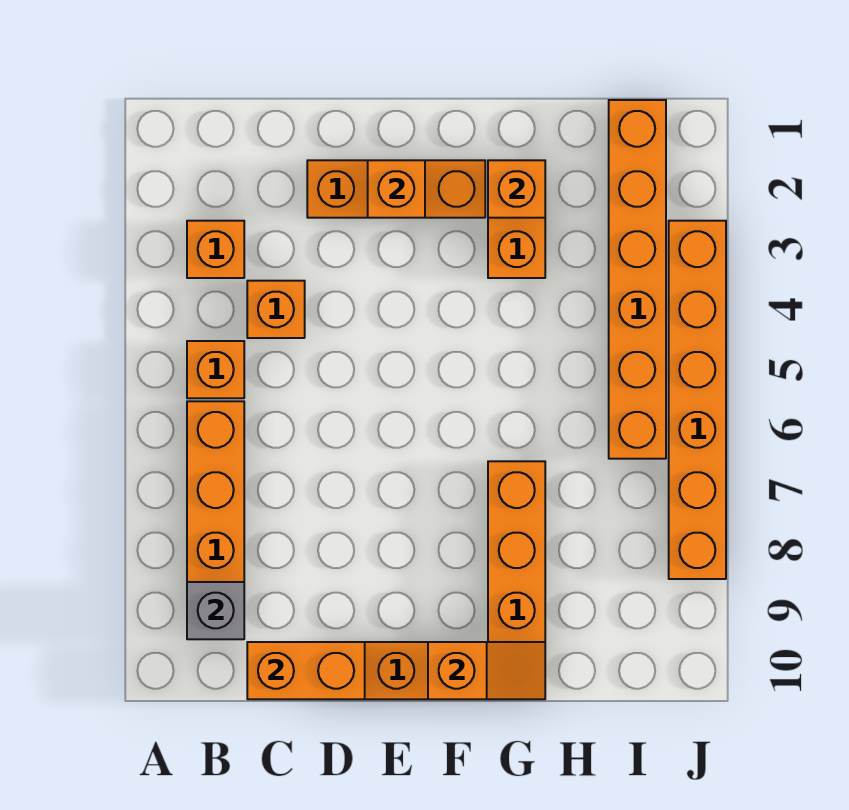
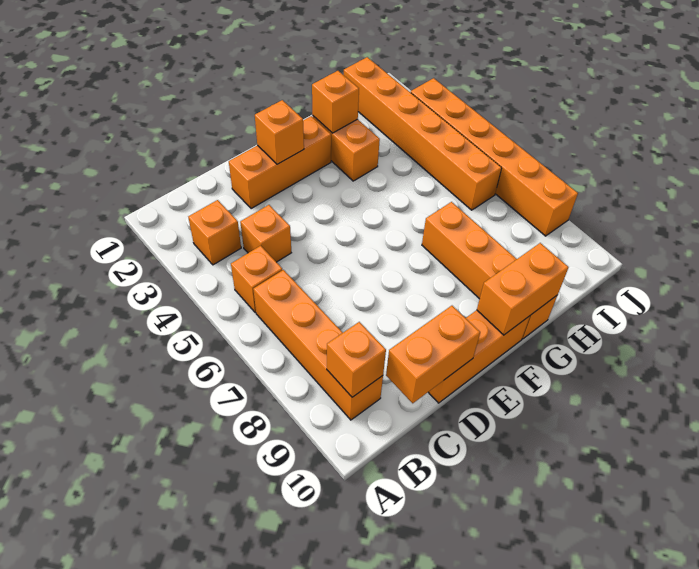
grey brick B9 level 2 -> orange brick B9 level 2
orange slope F10:G10 level 2 top F -> orange brick F10:G10 level 2

